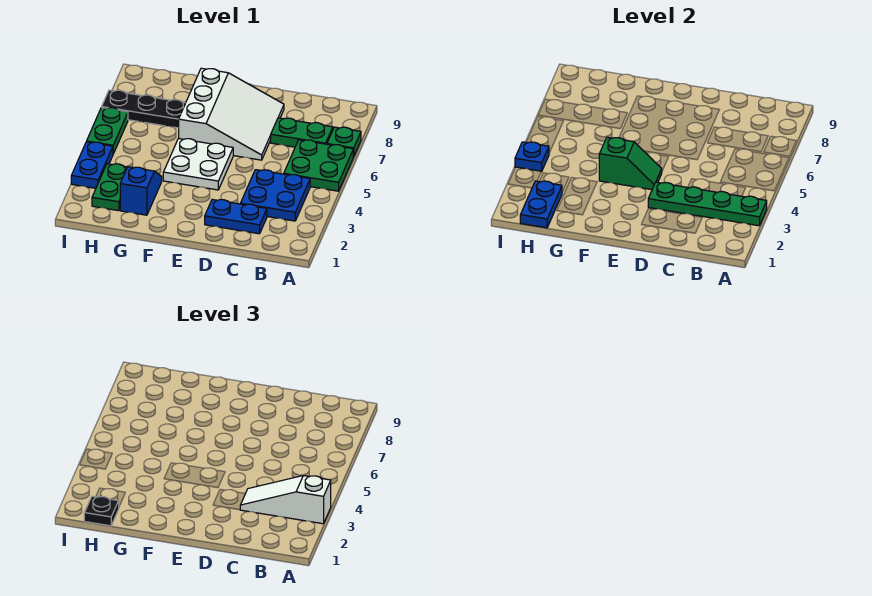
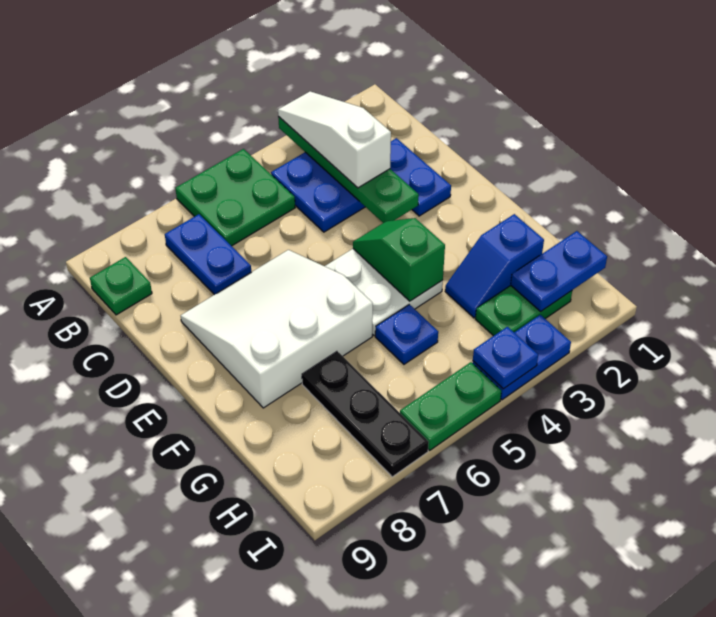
white slope A3:C3 level 3 top A -> white slope A3:C3 level 3 top C
green plate A7 level 1 -> green plate B9 level 1
green plate B7:C7 level 1 -> blue plate B7:C7 level 1
none -> blue plate G5 level 1
black plate H1 level 3 -> none

